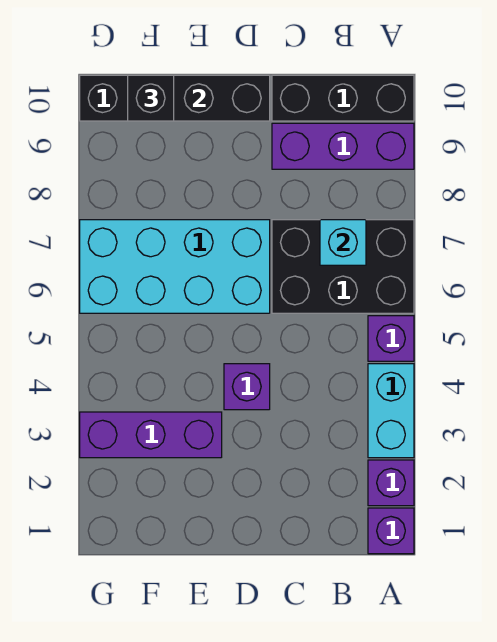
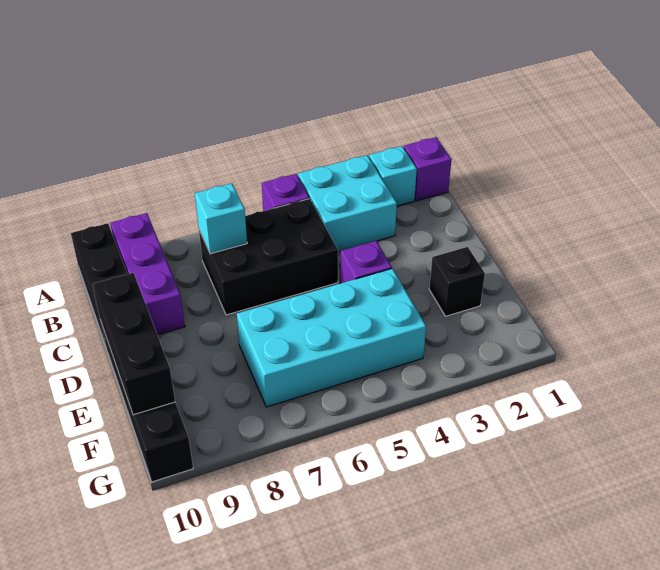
purple brick A2 level 1 -> cyan brick A2 level 1
cyan brick A3:A4 level 1 -> cyan brick A3:B4 level 1
black brick A6:C7 level 1 -> black brick B5:C7 level 1
cyan brick D6:G7 level 1 -> cyan brick E4:F7 level 1
purple brick E3:G3 level 1 -> none
black brick F10 level 3 -> black brick E2 level 1

